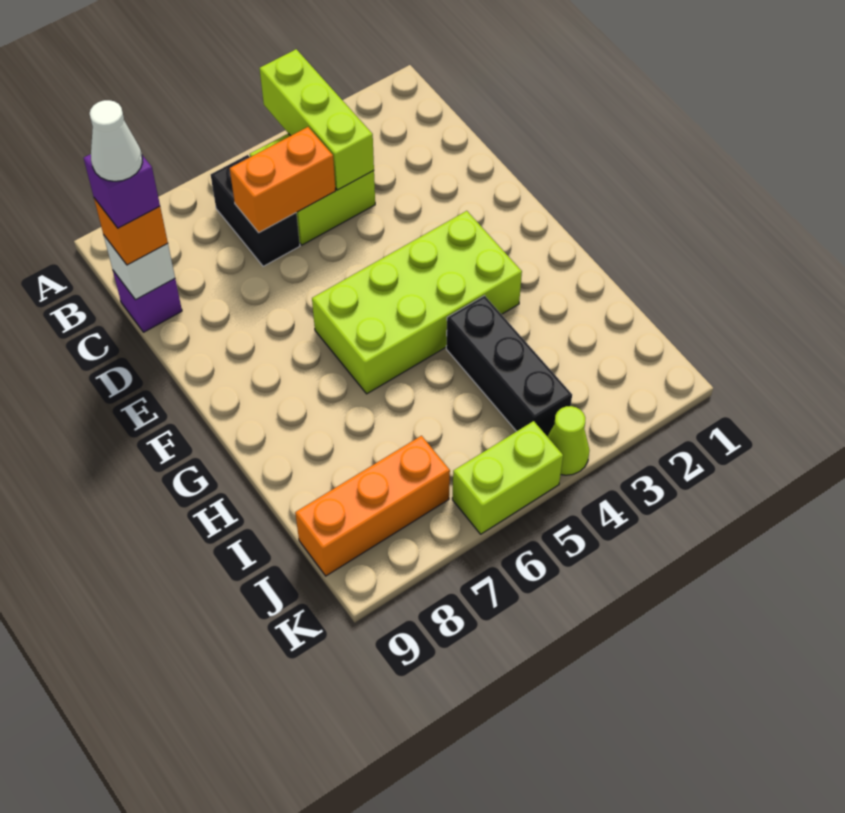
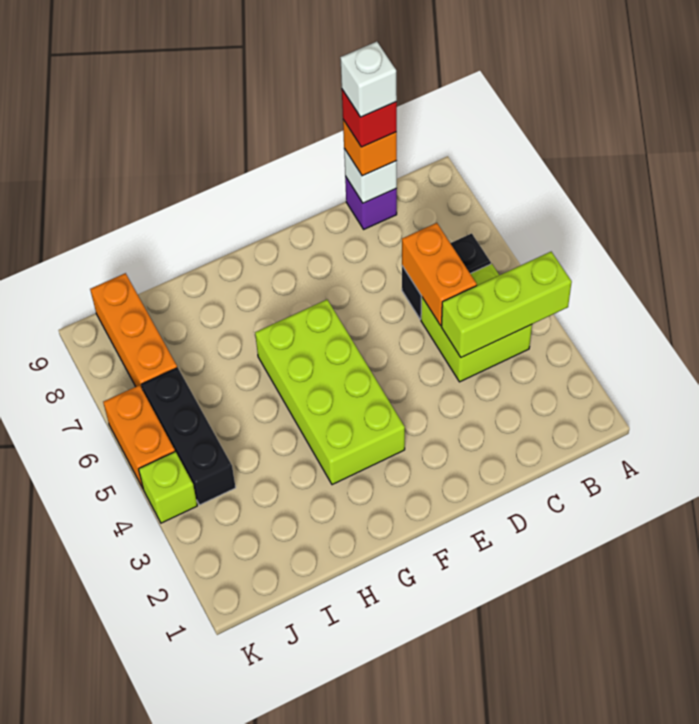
purple brick C9 level 4 -> red brick C9 level 4
white cone C9 level 5 -> white brick C9 level 5
black brick H4:J4 level 1 -> black brick J4:J6 level 1
lime cone K4 level 1 -> lime brick K4 level 1
lime brick K5:K6 level 1 -> orange brick K5:K6 level 1

